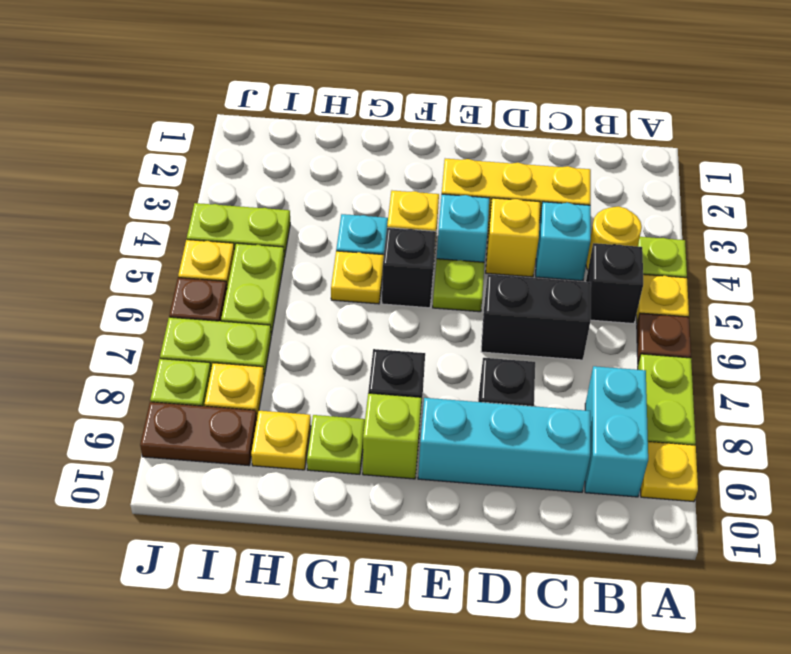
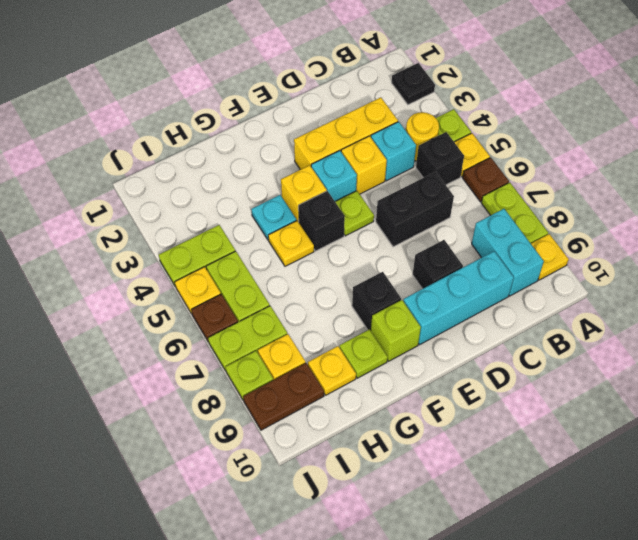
none -> black plate A2 level 1

